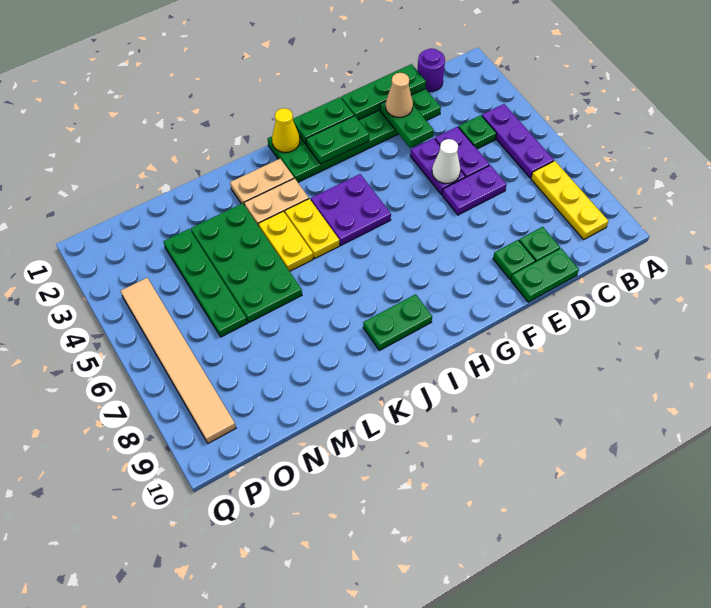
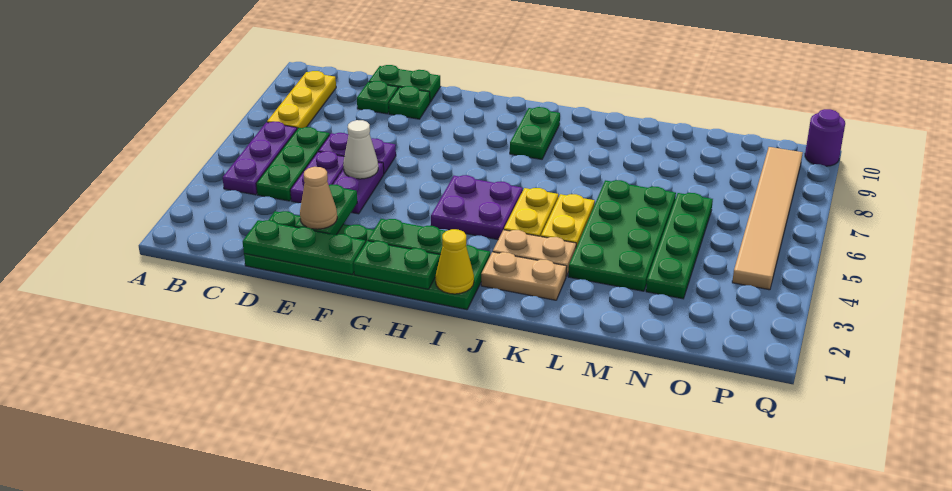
purple round brick C1 level 1 -> purple round brick Q10 level 1
green plate C4 level 1 -> green plate C4:C6 level 1
green plate I9:J9 level 1 -> green plate I8:I9 level 1

